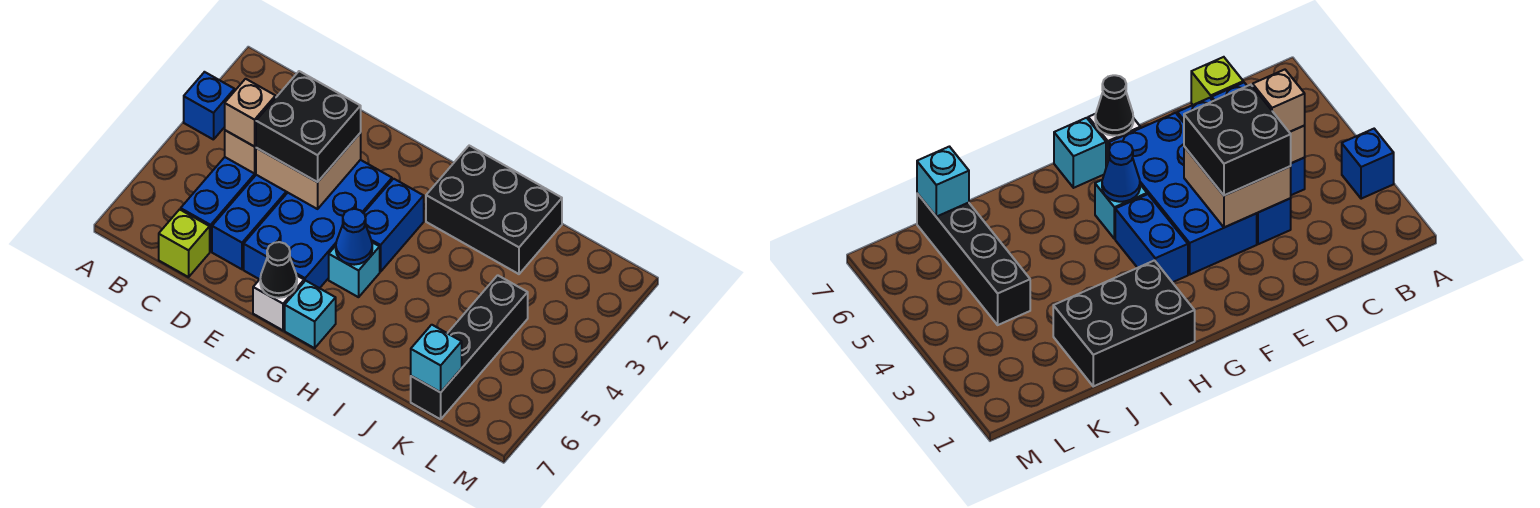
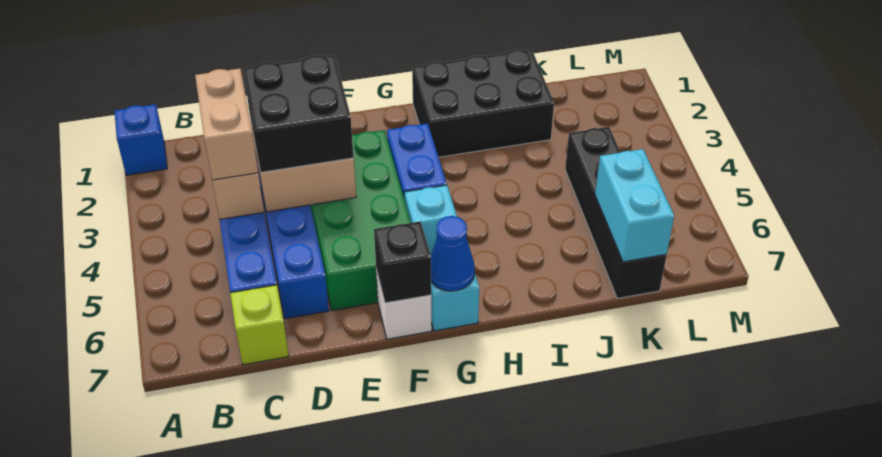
blue brick A3 level 1 -> blue brick A1 level 1
tan brick C4 level 3 -> tan brick C3:C4 level 3
blue brick E3:F6 level 1 -> green brick E3:F6 level 1
black cone F7 level 2 -> black brick F7 level 2
blue cone G5 level 2 -> blue cone G7 level 2
cyan brick K7 level 2 -> cyan brick K6:K7 level 2

